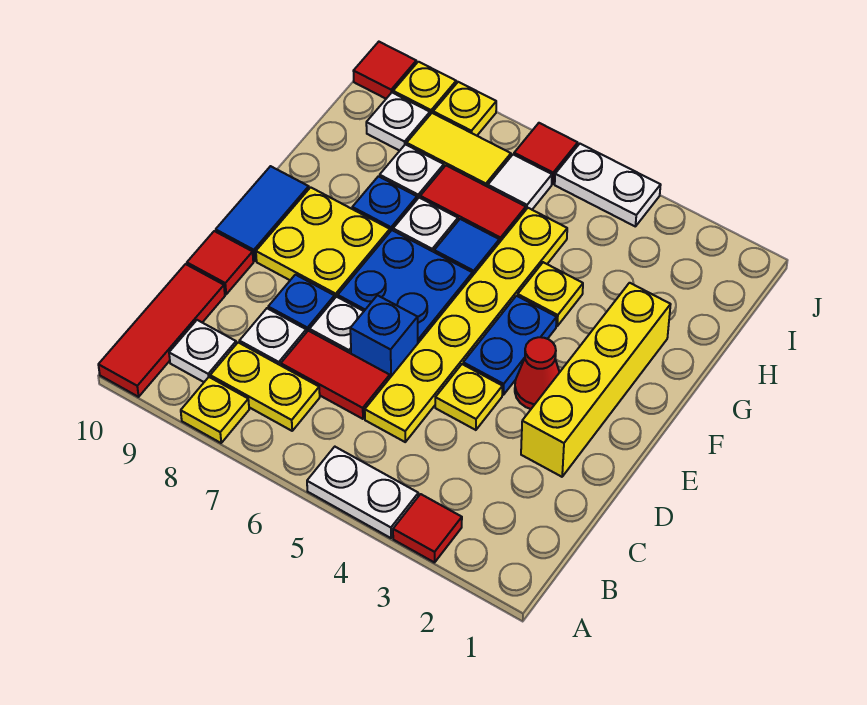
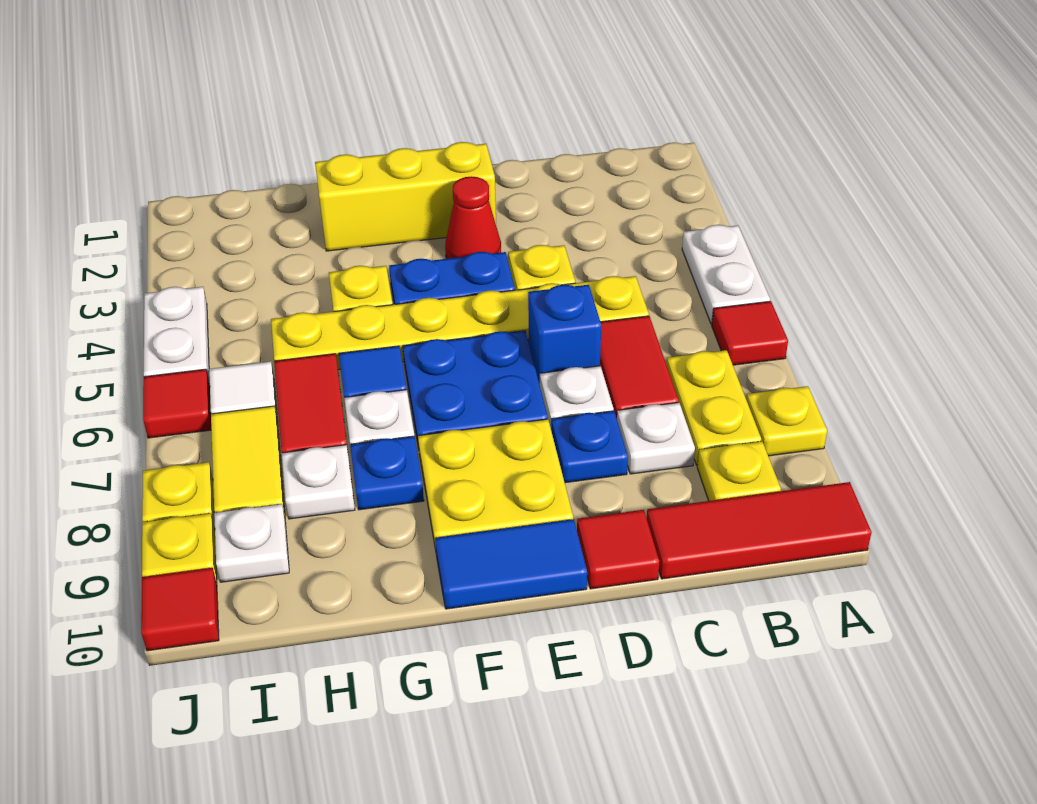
red tile A3 level 1 -> red tile A6 level 1
white plate B9 level 1 -> yellow plate B9 level 1
yellow brick D2:G2 level 1 -> yellow brick E2:G2 level 1

